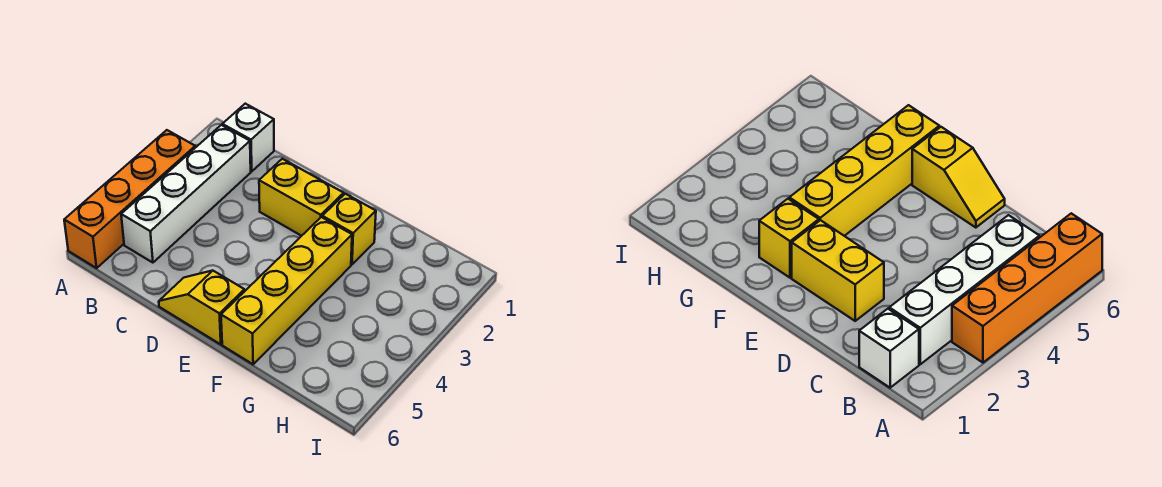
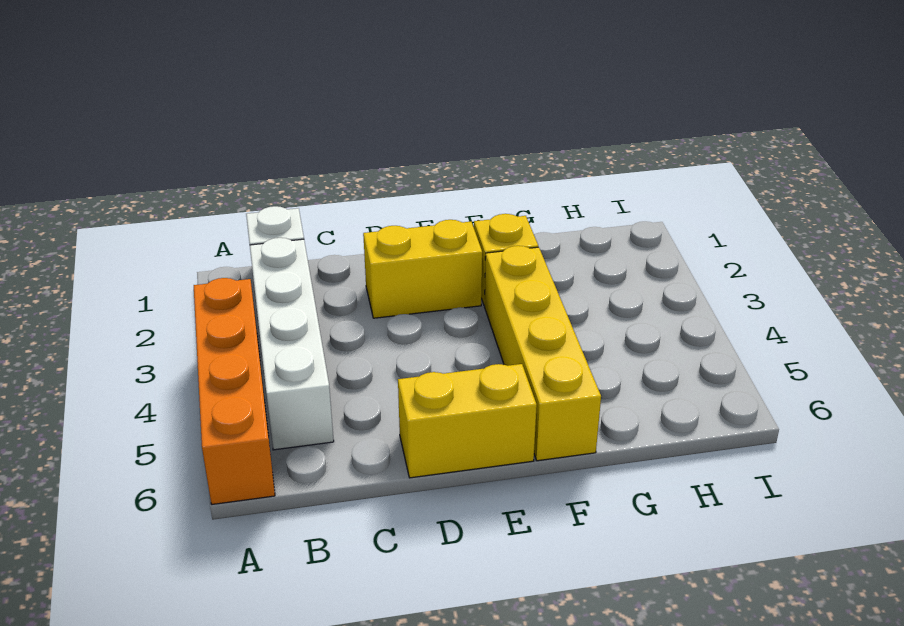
yellow slope D6:E6 level 1 top E -> yellow brick D6:E6 level 1

